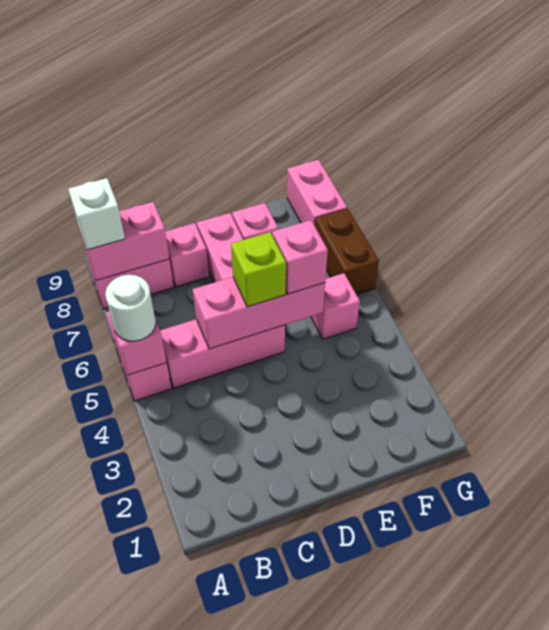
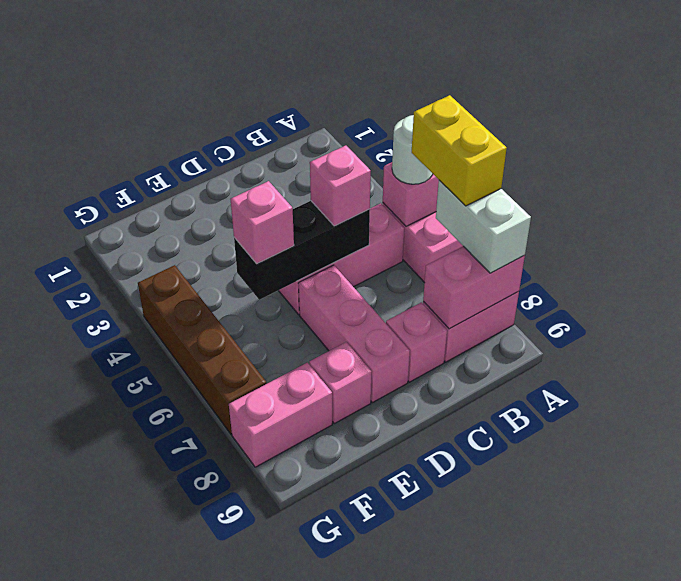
none -> yellow brick A6:A7 level 4
white brick A8 level 3 -> white brick A7:A8 level 3
pink brick C5:E5 level 2 -> black brick C5:E5 level 2
lime brick D5 level 3 -> none
pink brick F5 level 1 -> pink brick C5 level 3
brown brick G6:G7 level 1 -> brown brick G4:G7 level 1
pink brick G8:G9 level 1 -> pink brick F8:G8 level 1

